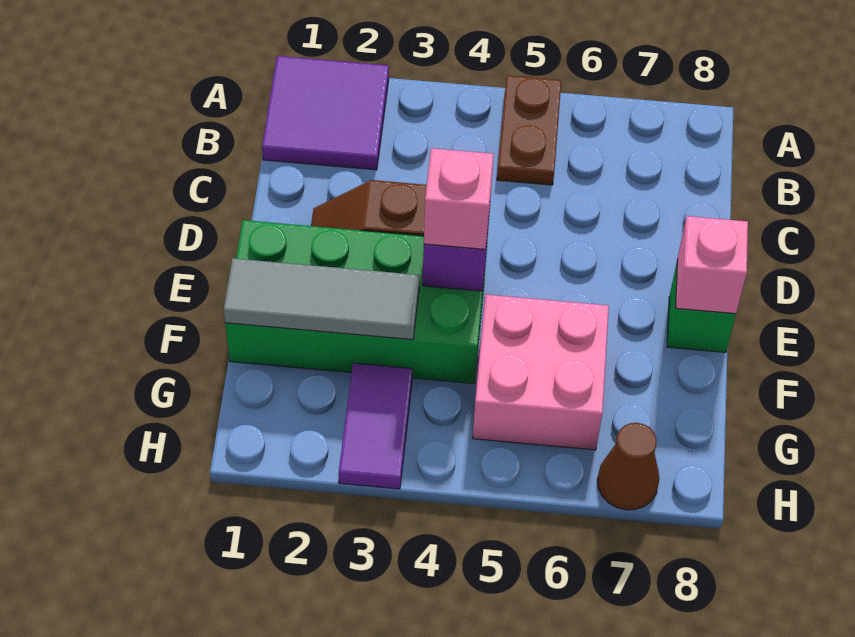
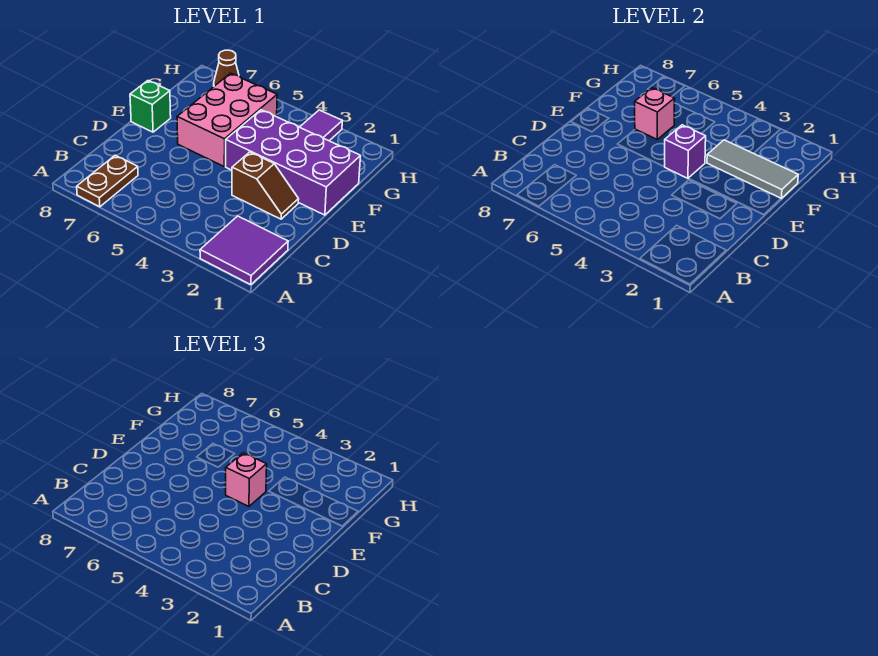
brown plate A5:B5 level 1 -> brown plate A7:B7 level 1
green brick E1:F4 level 1 -> purple brick E1:F4 level 1
pink brick E8 level 2 -> pink brick F6 level 2
pink brick F5:G6 level 1 -> pink brick E5:G6 level 1

